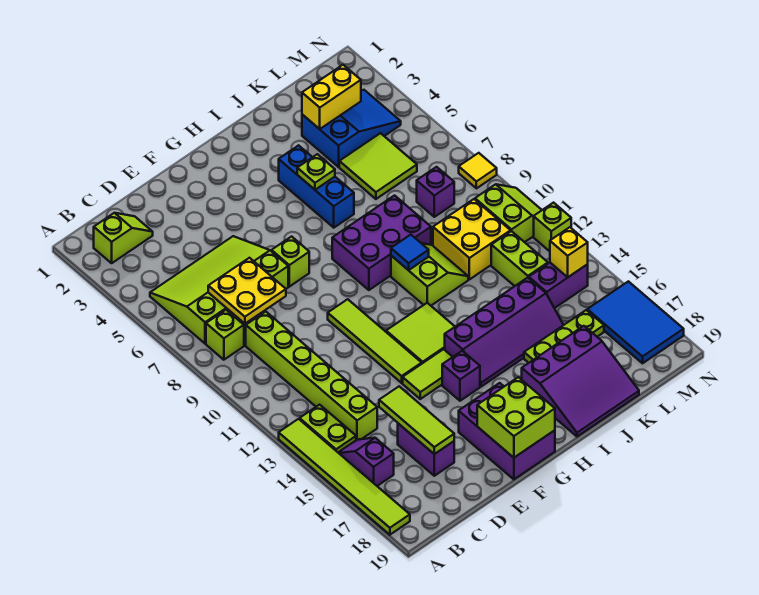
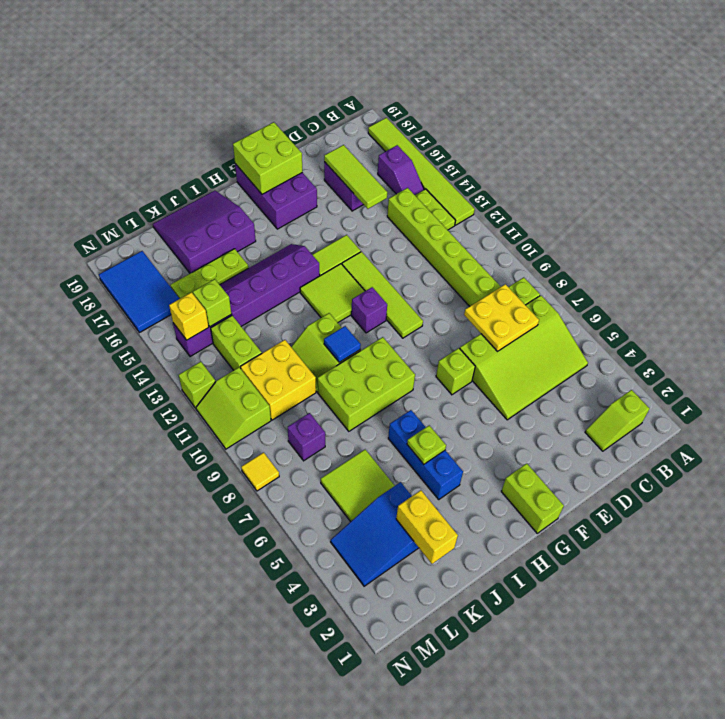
none -> lime brick G1:G2 level 1
purple brick G15 level 1 -> purple brick G11 level 1
purple brick H8:J9 level 1 -> lime brick H8:J9 level 1
yellow brick K3:L3 level 2 -> yellow brick K2:K3 level 2
none -> lime brick L14 level 2

